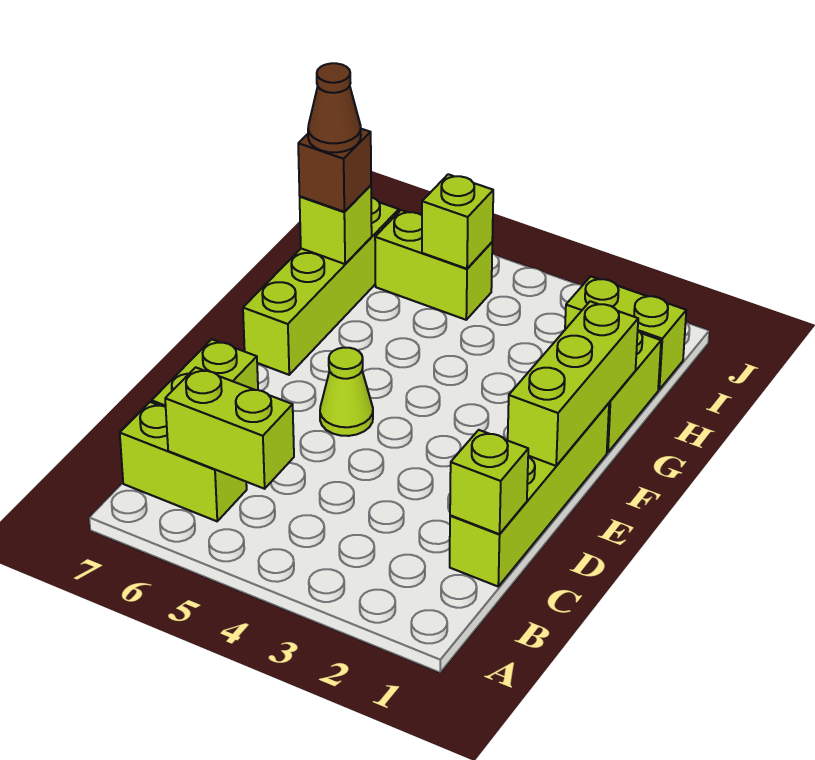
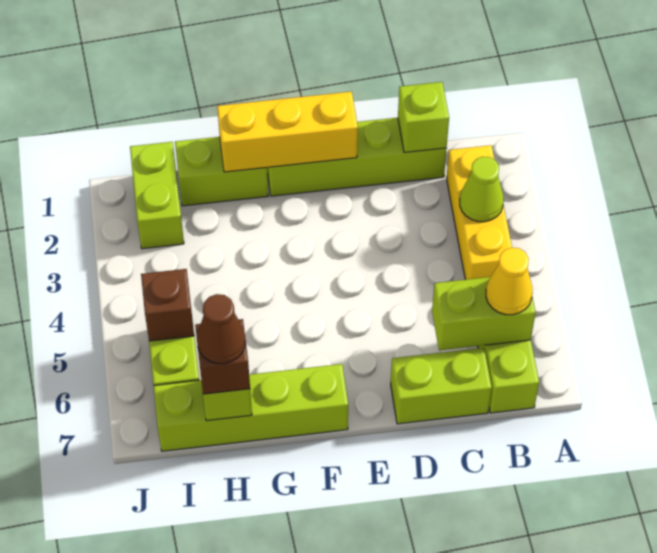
none -> yellow brick B2:B4 level 1
lime brick B5:B6 level 2 -> lime brick B6:C6 level 2
none -> yellow cone B6 level 3
lime brick E1:G1 level 2 -> yellow brick E1:G1 level 2
lime cone E5 level 1 -> lime cone B3 level 2
lime brick I5 level 2 -> brown brick I5 level 2

